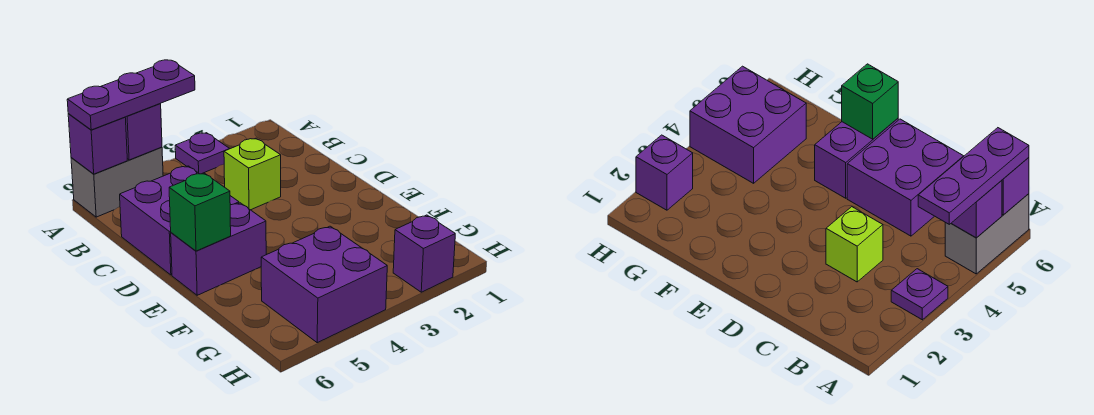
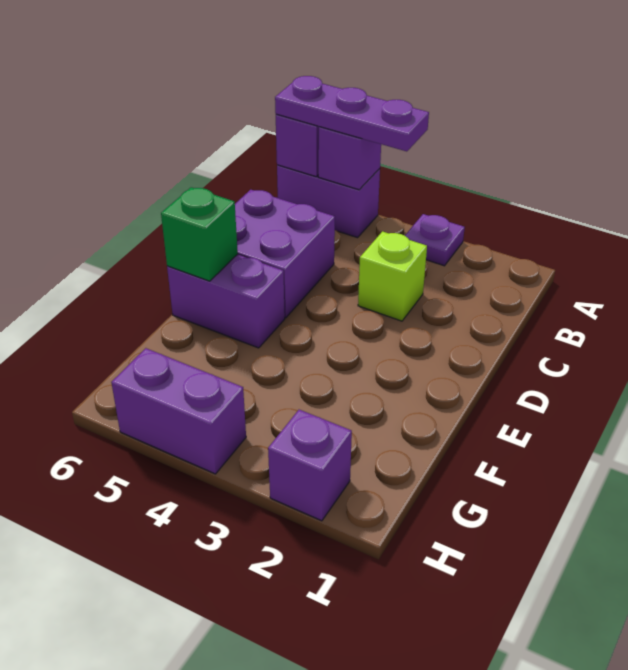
grey brick A5:A6 level 1 -> purple brick A5:A6 level 1
purple brick G4:H5 level 1 -> purple brick H4:H5 level 1

